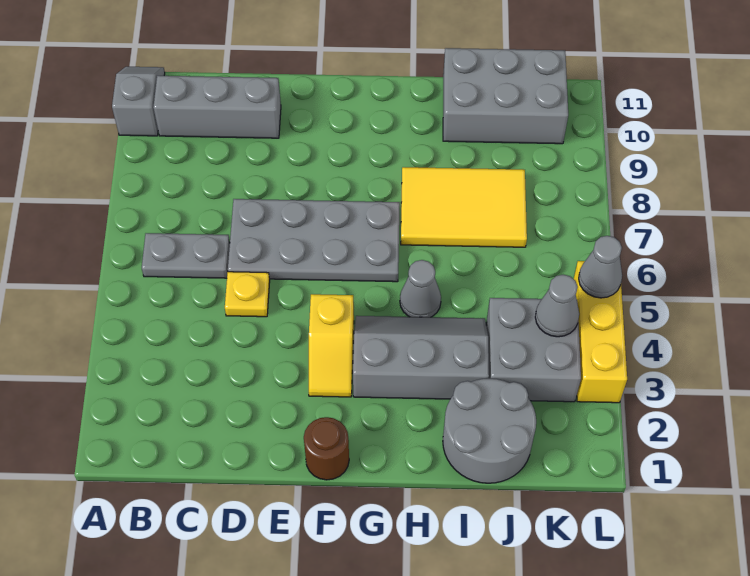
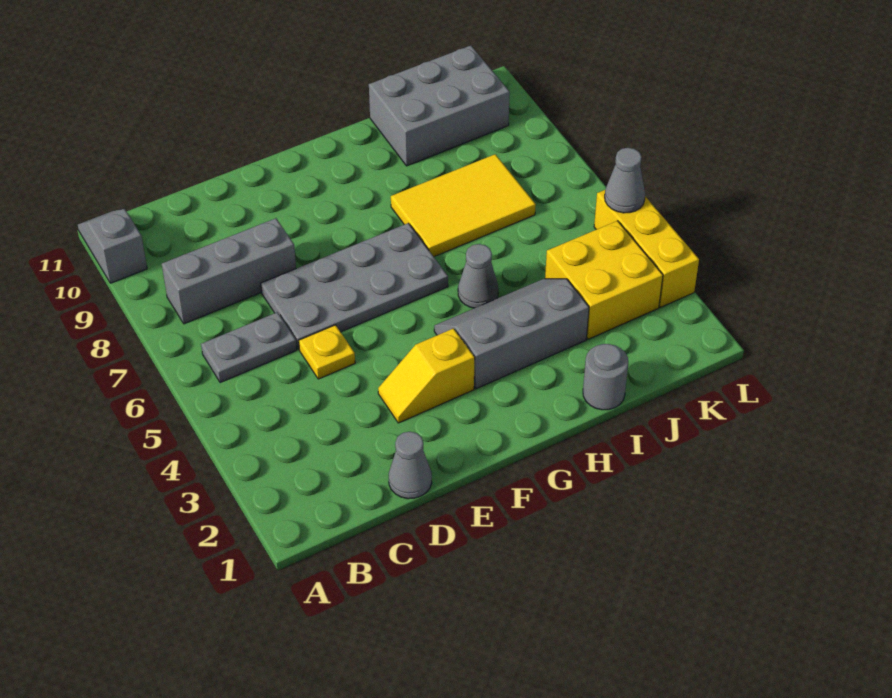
grey brick B10:D10 level 1 -> grey brick B8:D8 level 1
brown round brick F1 level 1 -> none
yellow slope F3:F4 level 1 top 4 -> yellow slope E3:F3 level 1 top F
grey round brick I1:J2 level 1 -> grey round brick I1 level 1
grey brick J3:K4 level 1 -> yellow brick J3:K4 level 1
grey cone K4 level 2 -> grey cone D1 level 1

